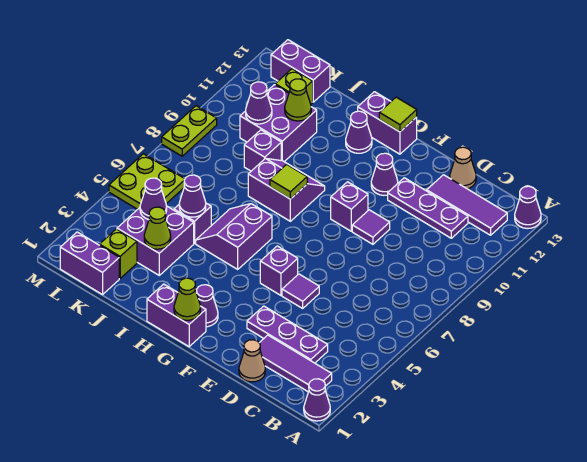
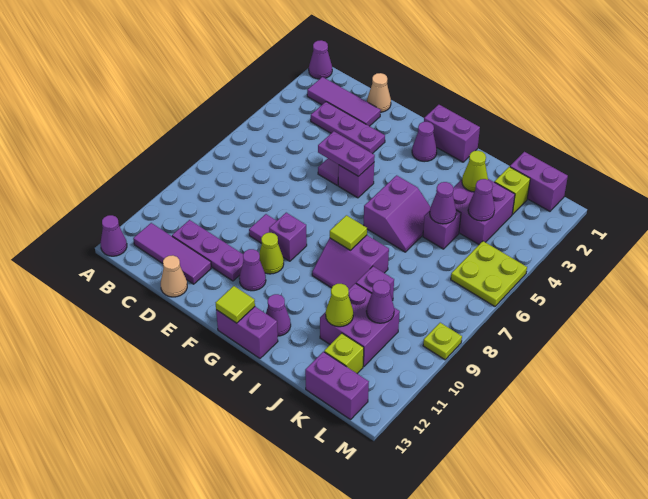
none -> purple plate E5:F5 level 2
lime cone G1 level 2 -> lime cone F10 level 1
lime plate M8:M9 level 1 -> lime plate M9 level 1

